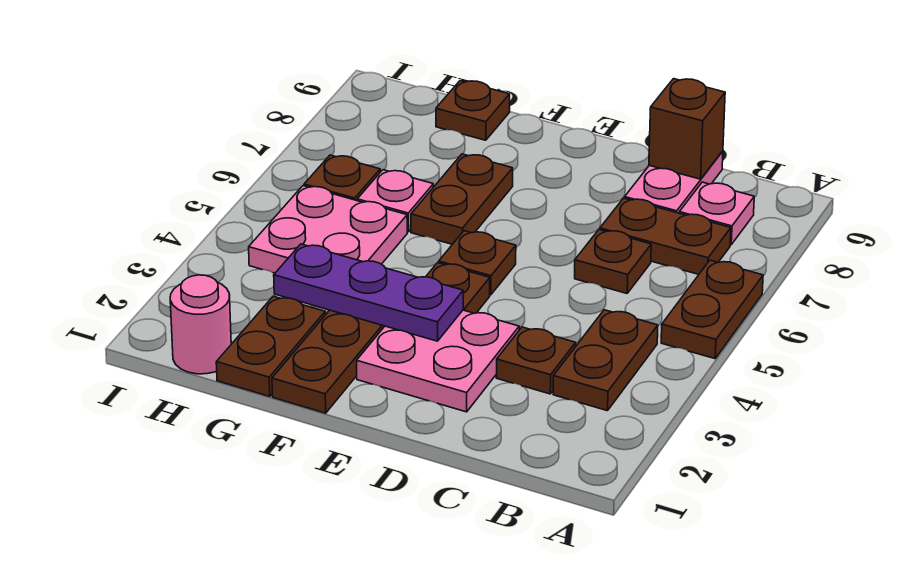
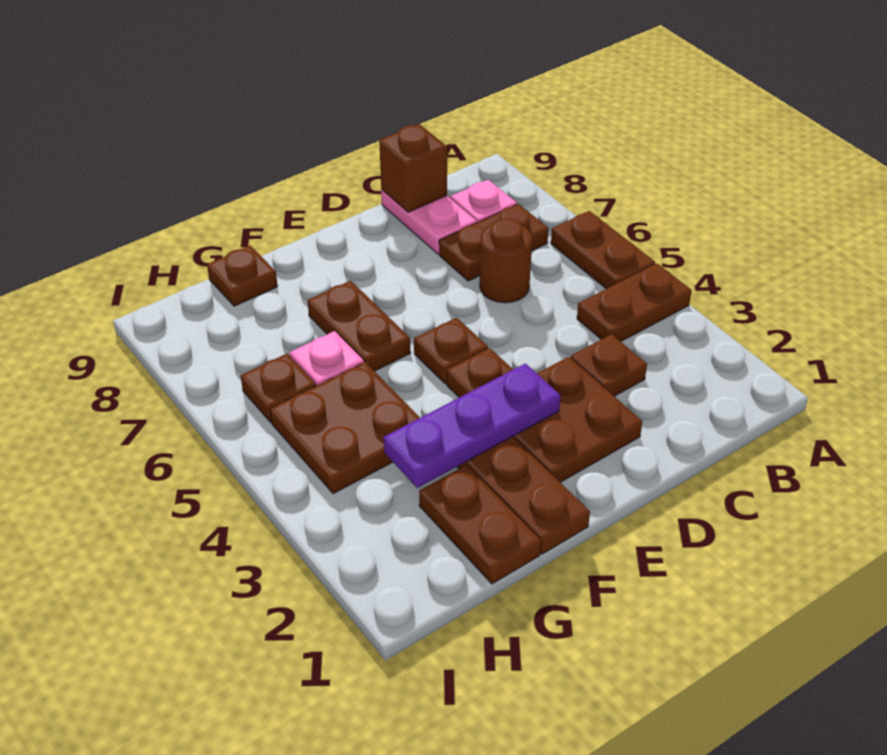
brown plate B3:B4 level 1 -> brown plate A4:B4 level 1
brown plate C6 level 1 -> brown round brick C6 level 1
pink plate D2:E3 level 1 -> brown plate D2:E3 level 1
pink plate G4:H5 level 1 -> brown plate G4:H5 level 1
pink round brick H1 level 1 -> none

